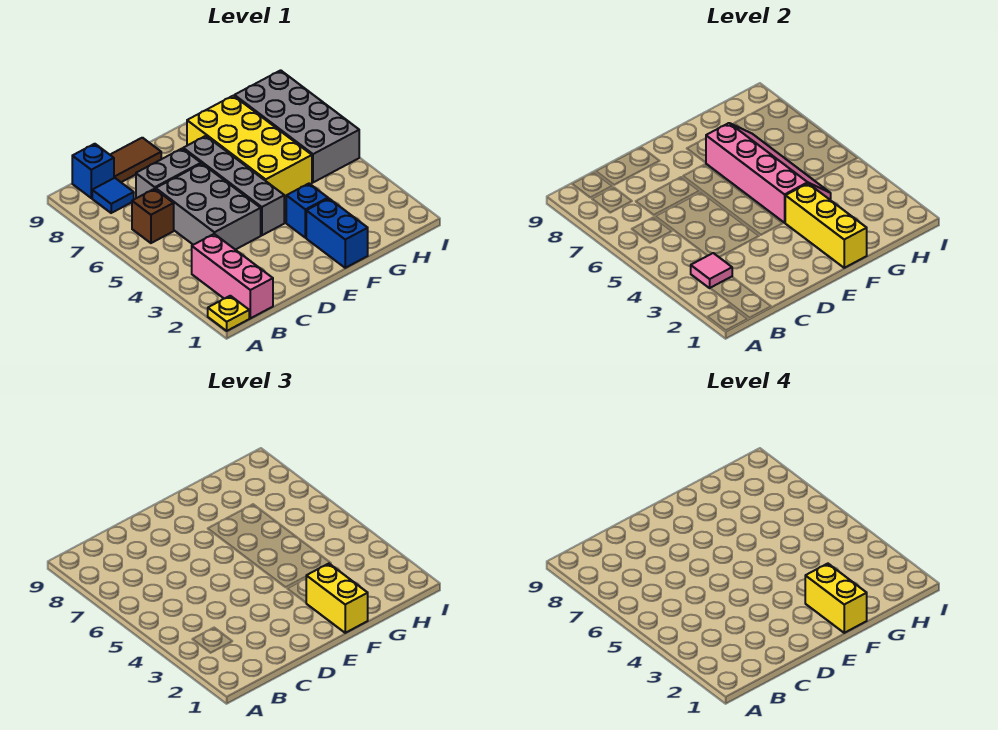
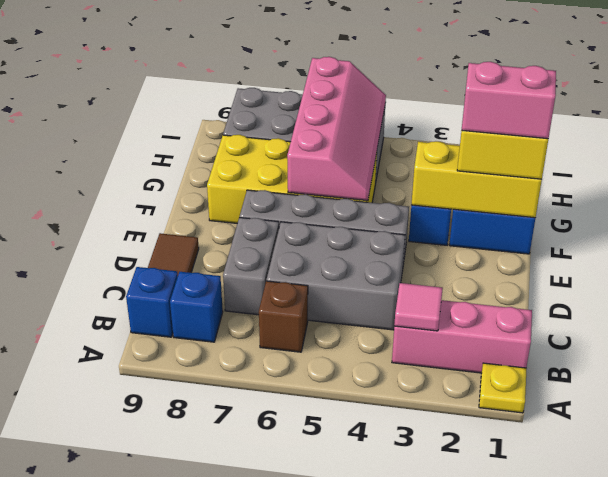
blue tile B8 level 1 -> blue brick B8 level 1
yellow brick F1:F2 level 4 -> pink brick F1:F2 level 4
pink slope F4:G7 level 2 top F -> pink slope F5:I6 level 2 top 6

